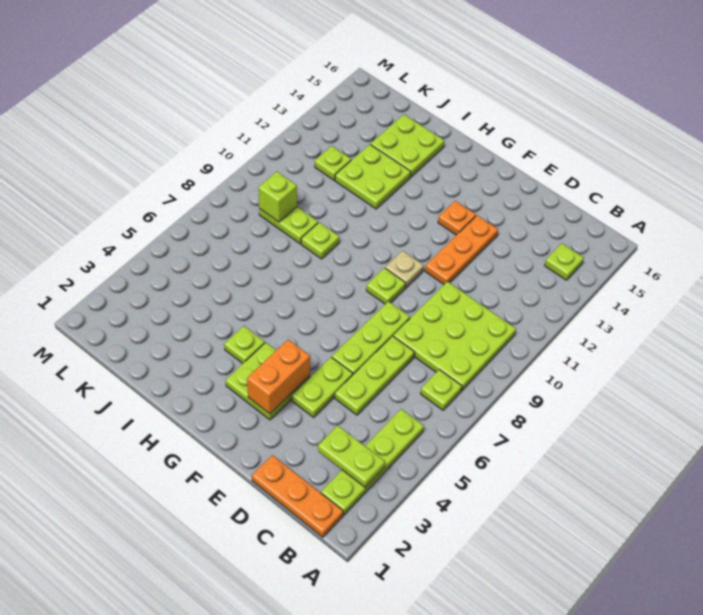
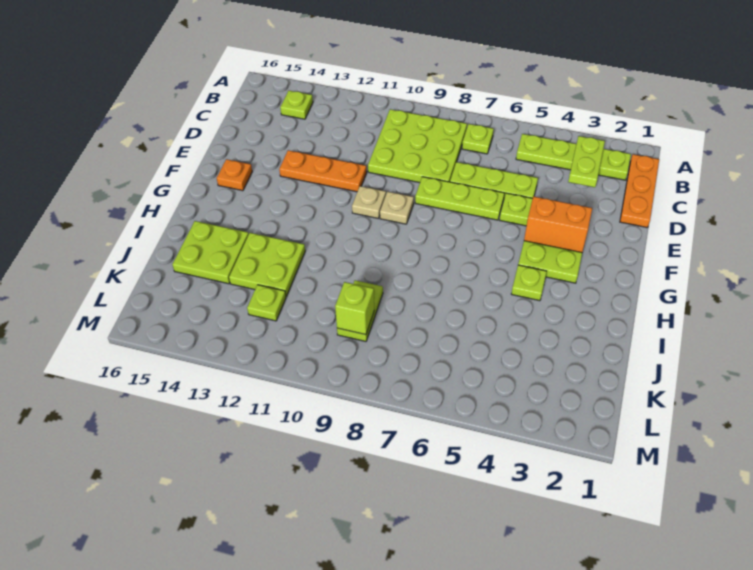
lime plate F9 level 1 -> tan plate F9 level 1
orange plate F13 level 1 -> orange plate F15 level 1
lime plate I9 level 1 -> none

